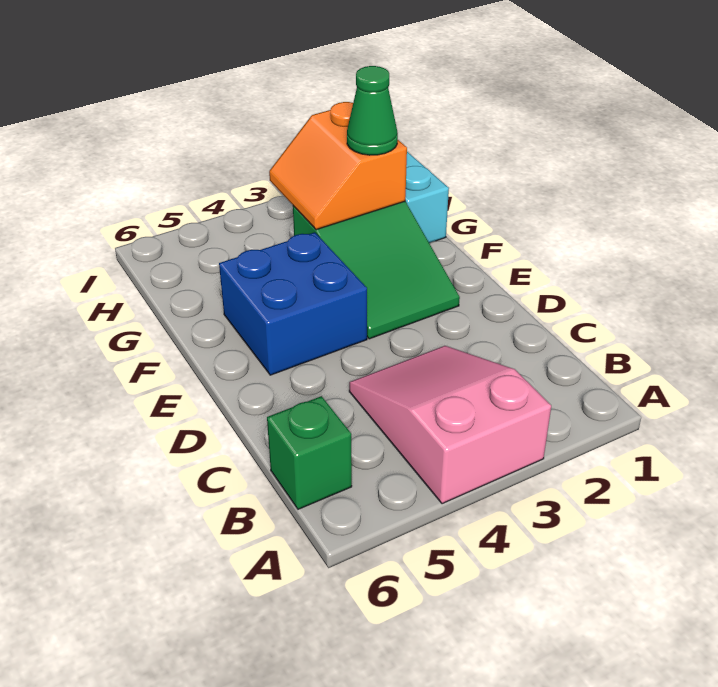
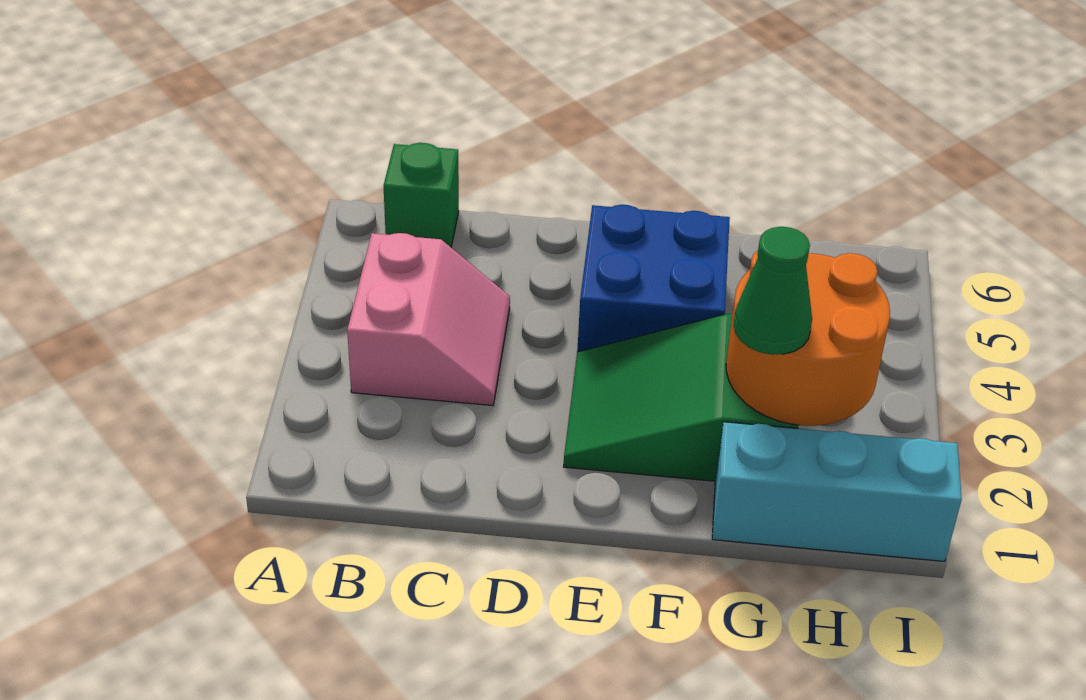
pink slope A3:C4 level 1 top A -> pink slope B3:C4 level 1 top B
orange slope G2:H3 level 2 top 2 -> orange round brick G2:H3 level 2

